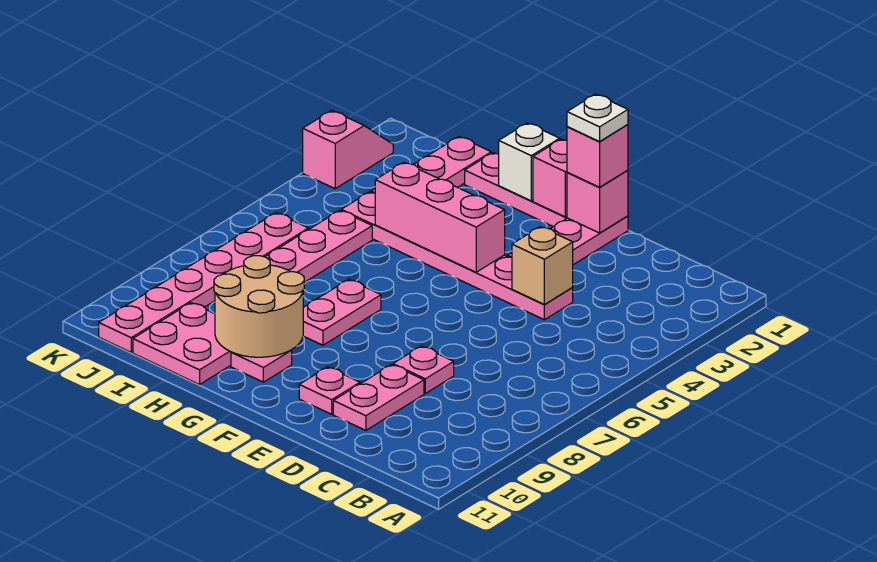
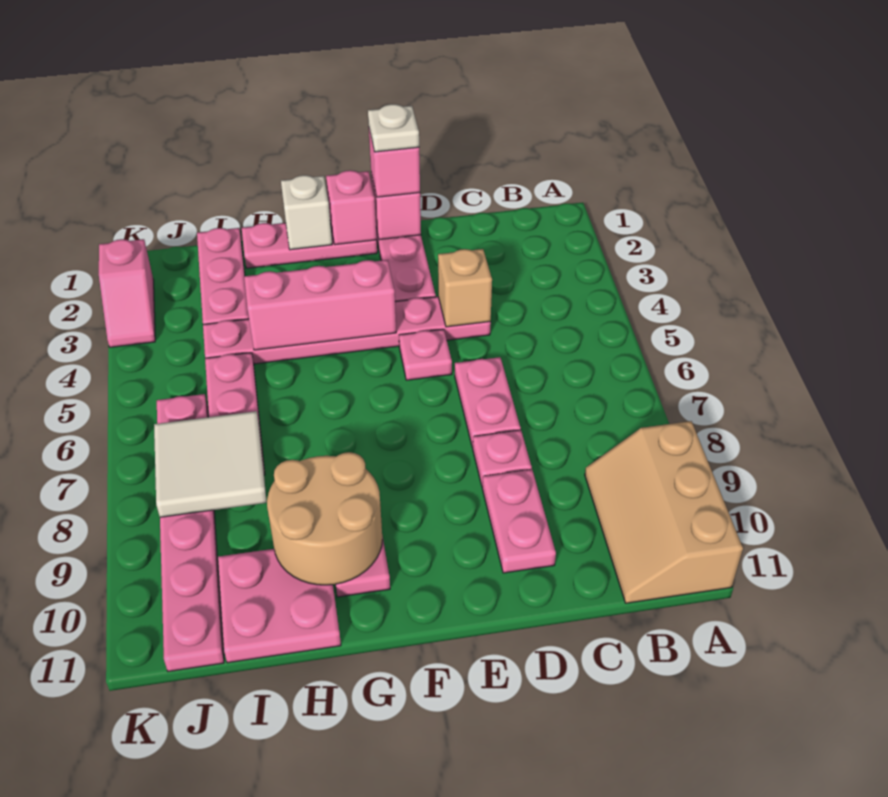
none -> tan slope A9:B11 level 1 top A
pink plate E10 level 1 -> pink plate E5 level 1
pink plate G7:G8 level 1 -> pink plate D6:D7 level 1
none -> white tile I7:J8 level 2
pink slope K2:K3 level 1 top 3 -> pink slope K2:K3 level 1 top 2

